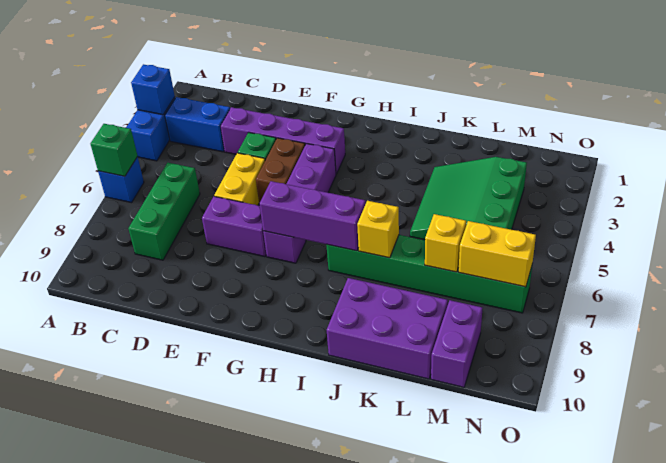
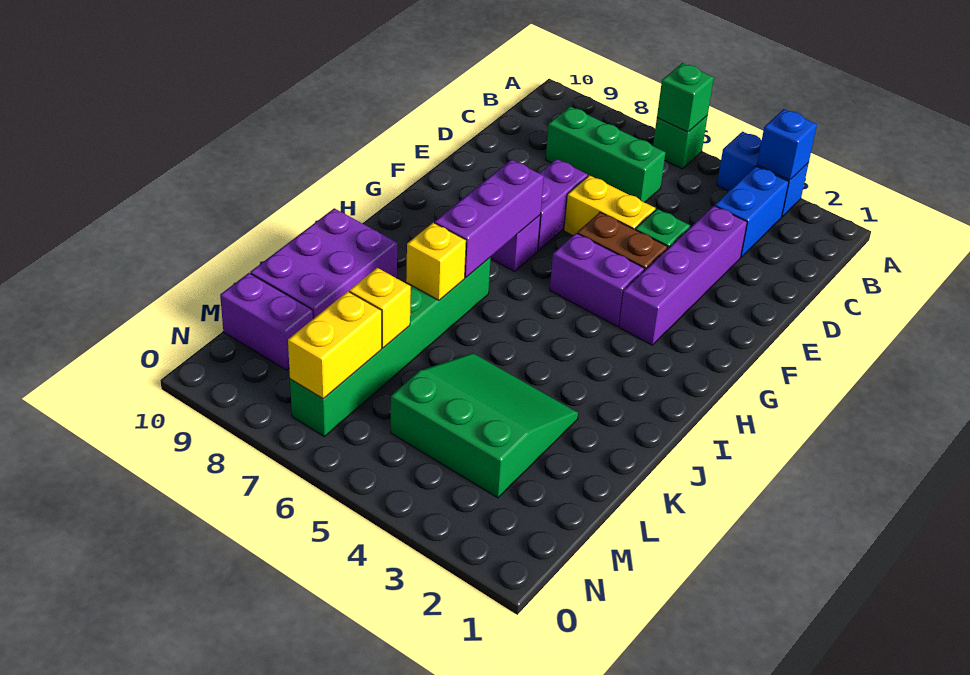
blue brick A6 level 1 -> green brick A6 level 1

